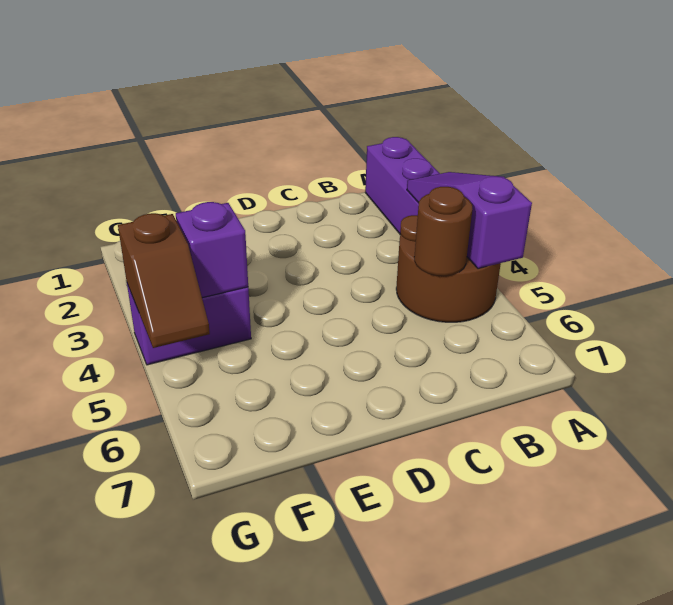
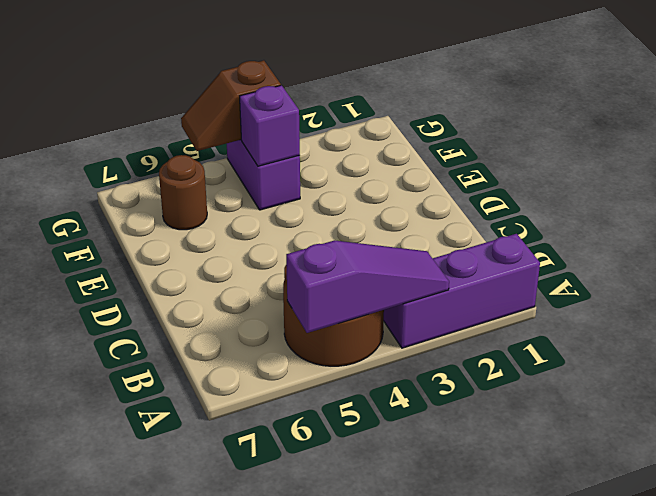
brown round brick B5 level 2 -> brown round brick F6 level 1

